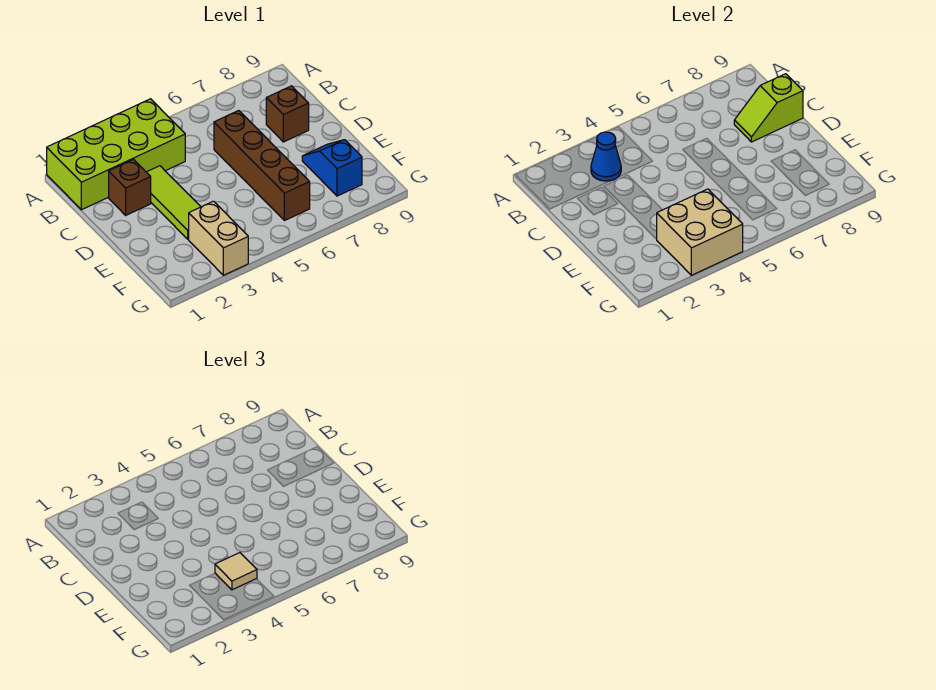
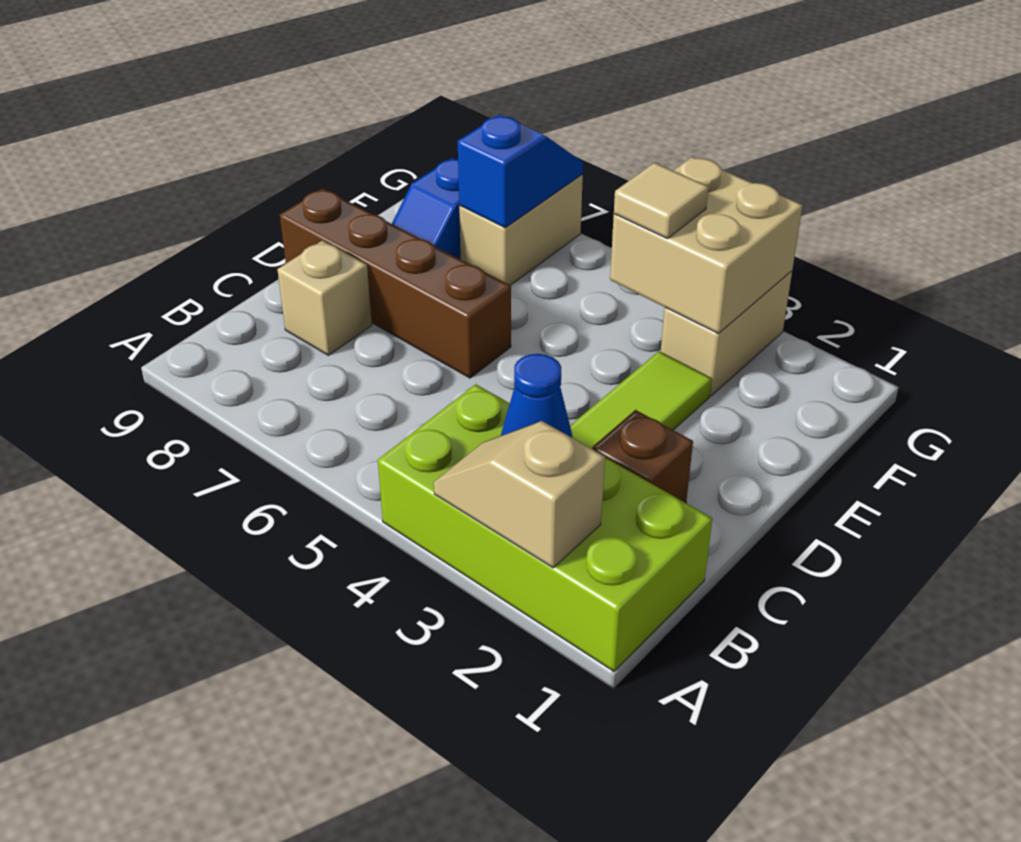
none -> tan slope A2:A3 level 2 top 2
brown brick C6:F6 level 1 -> brown brick D6:D9 level 1
brown brick C8 level 1 -> tan brick C8 level 1
lime slope C8:C9 level 2 top 9 -> none
none -> tan brick F7:G7 level 1
none -> blue slope F7:G7 level 2 top F

